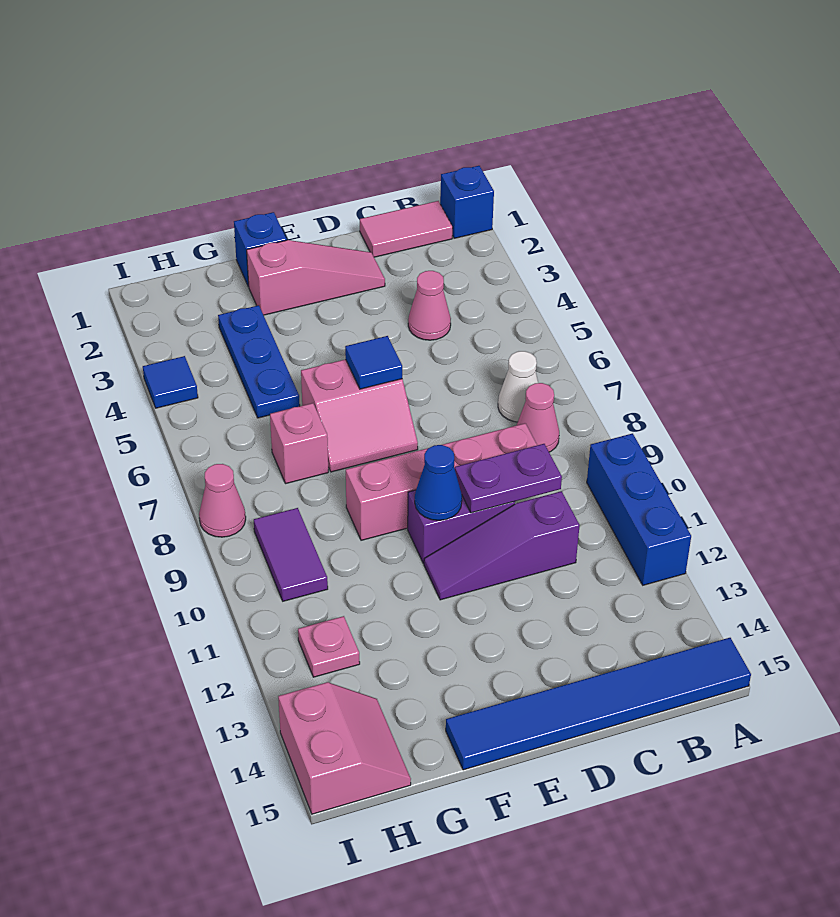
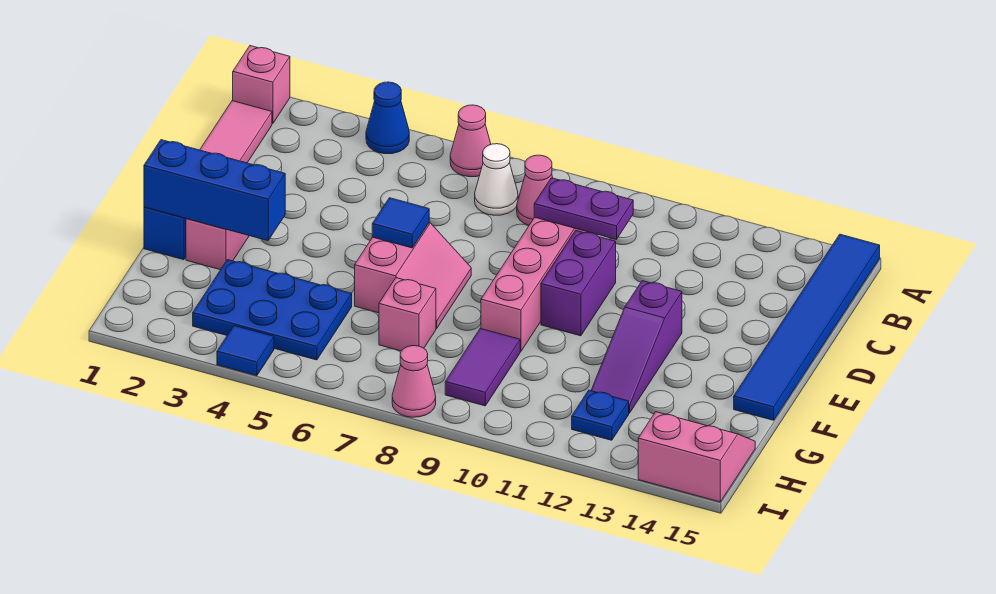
blue brick A1 level 1 -> pink brick A1 level 1
blue brick A10:A12 level 1 -> blue brick F1:F3 level 2
pink cone C4 level 1 -> pink cone A6 level 1
purple plate C10:D10 level 2 -> purple plate C9:C10 level 2
purple slope C11:E11 level 1 top C -> purple slope E12:G12 level 1 top E
blue cone E10 level 2 -> blue cone A4 level 1
blue plate G3:G5 level 1 -> blue plate G3:H5 level 1
purple tile H9:H10 level 1 -> purple tile G9:H9 level 1
pink plate H12 level 1 -> blue plate H12 level 1

